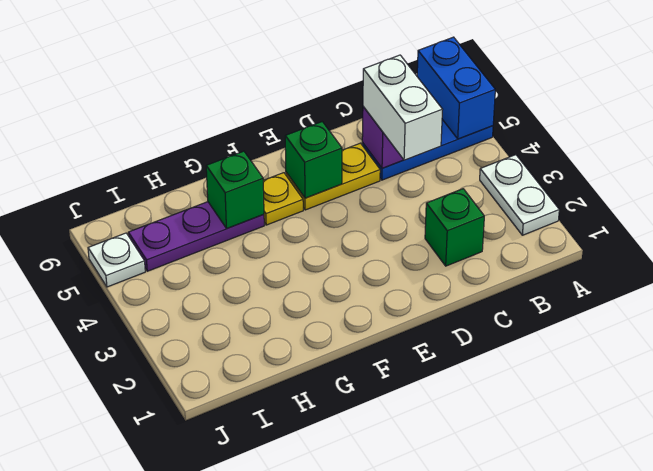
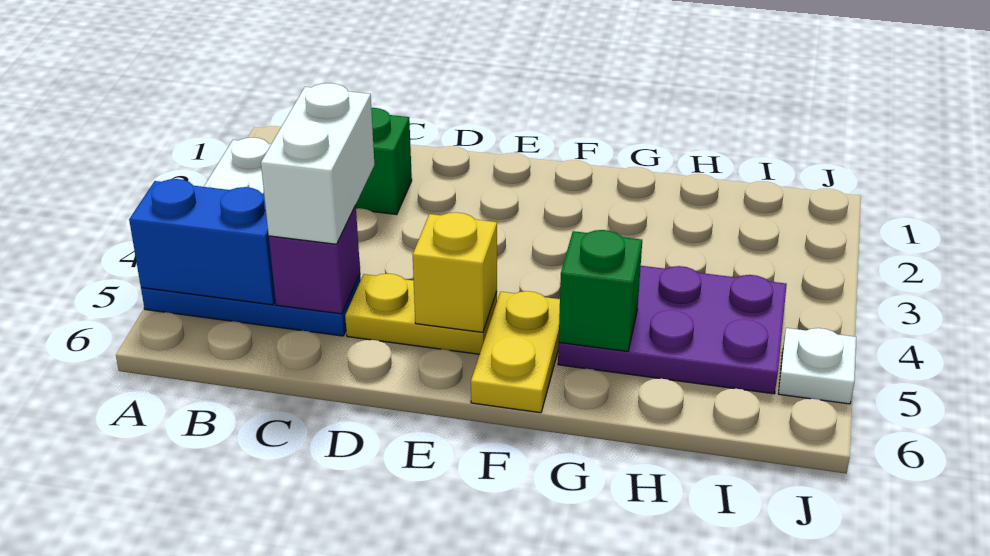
blue brick A5:A6 level 2 -> blue brick A5:B5 level 2
green brick E5 level 2 -> yellow brick E5 level 2
yellow plate F5 level 1 -> yellow plate F5:F6 level 1
purple plate G5:I5 level 1 -> purple plate G4:I5 level 1

